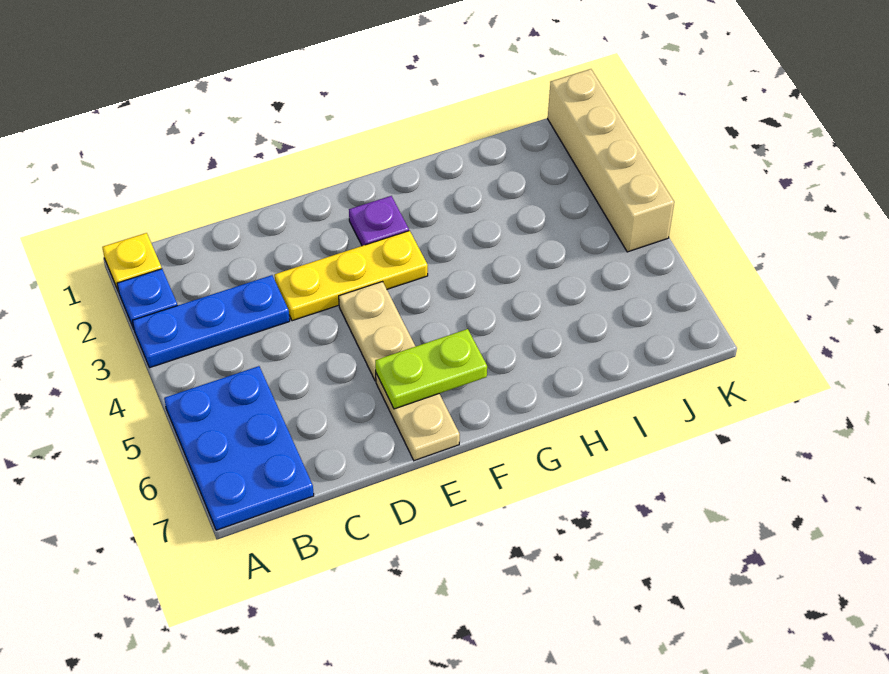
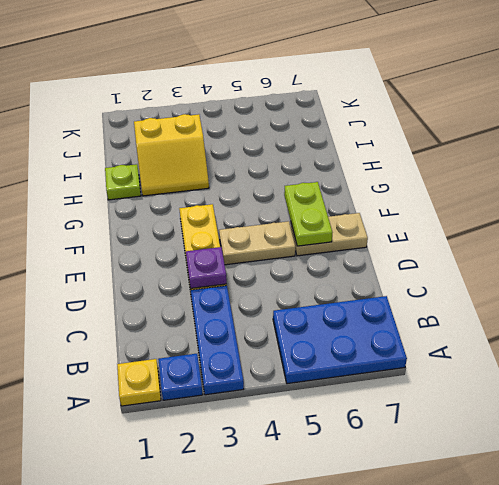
purple plate F2 level 1 -> purple plate D3 level 2
none -> lime plate H1 level 1
none -> yellow slope H2:I3 level 1 top I
tan brick K1:K4 level 1 -> none

